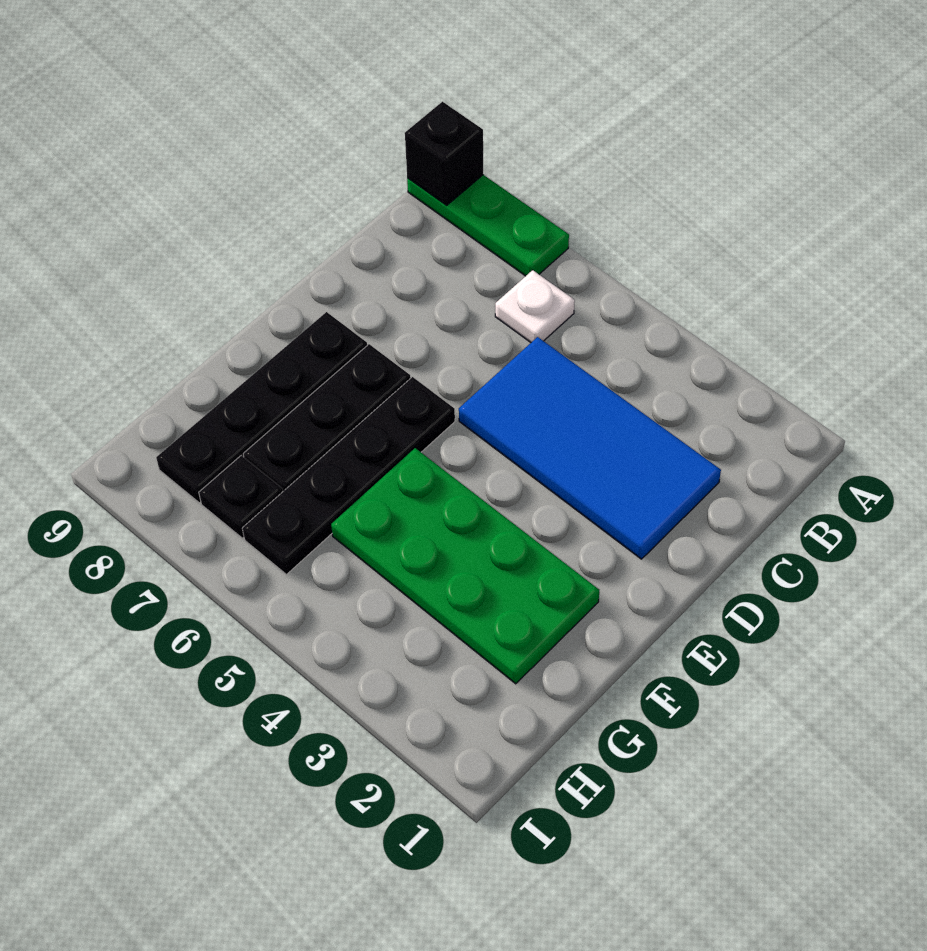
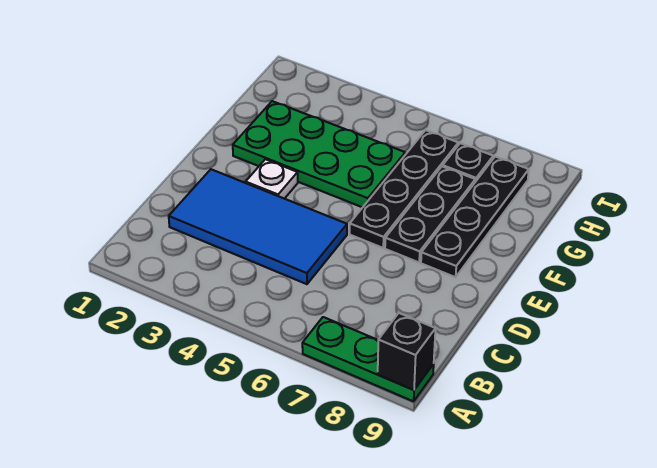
white plate B6 level 1 -> white plate E3 level 1

